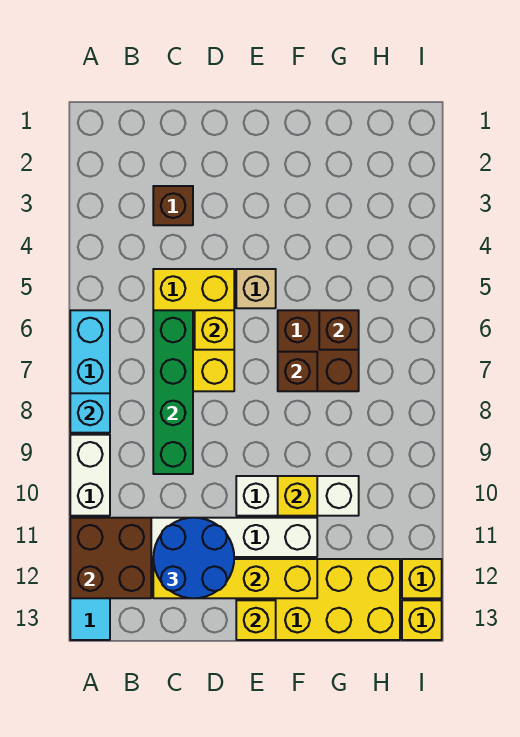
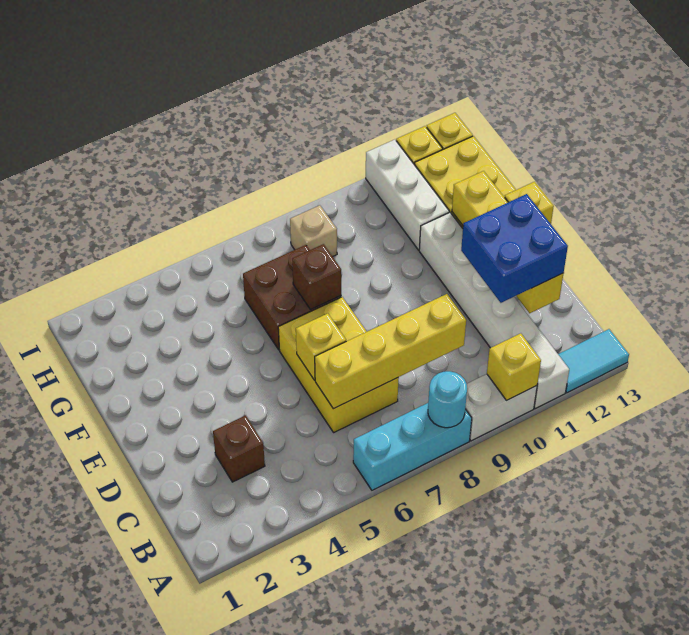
cyan brick A8 level 2 -> cyan round brick A8 level 2
brown brick A11:B12 level 2 -> none
yellow brick C5:D7 level 1 -> yellow brick C6:E7 level 1
green brick C6:C9 level 2 -> yellow brick C6:C9 level 2
blue round brick C11:D12 level 3 -> blue brick C11:D12 level 3
tan brick E5 level 1 -> tan brick H8 level 1
white brick E10:G10 level 1 -> white brick G11:I11 level 1
yellow brick F10 level 2 -> yellow brick A10 level 2
brown brick G6 level 2 -> none

